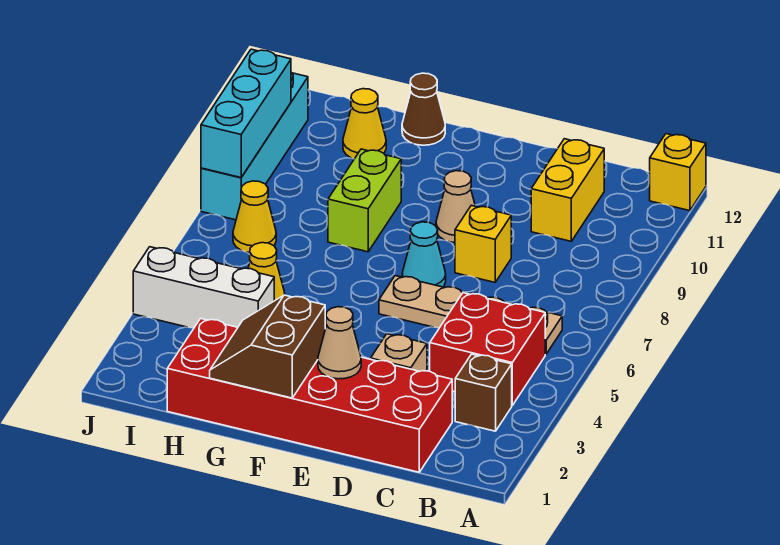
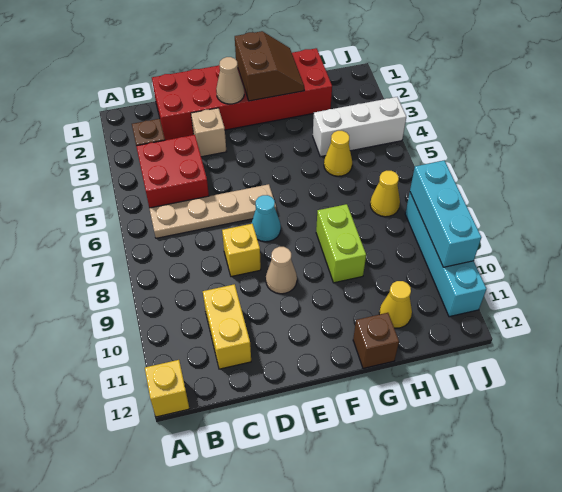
brown cone G12 level 1 -> brown brick G12 level 1

